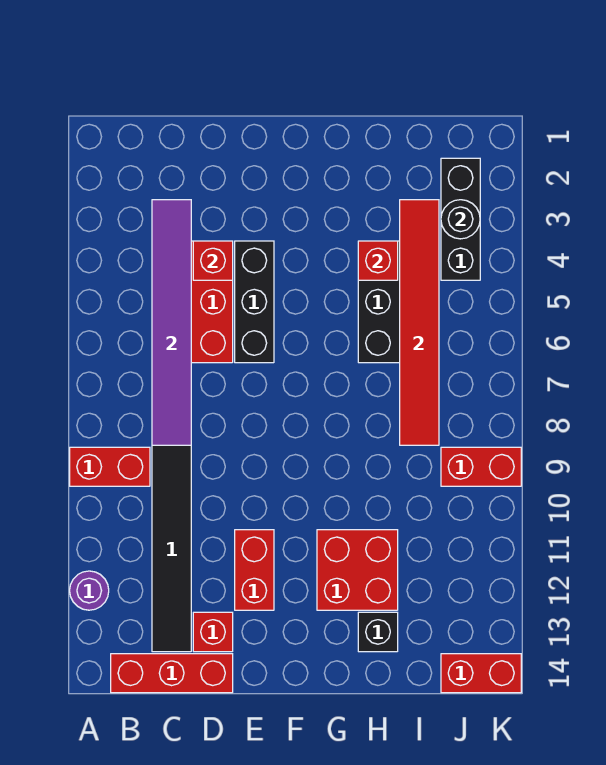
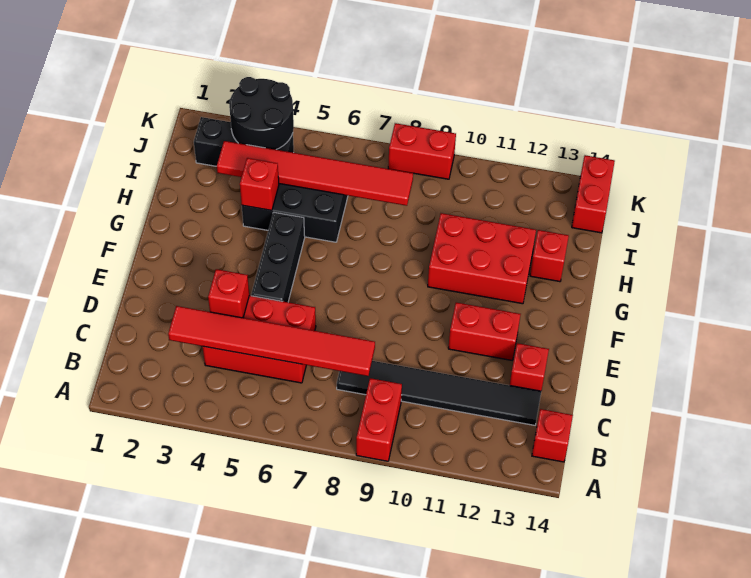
purple round brick A12 level 1 -> none
red brick B14:D14 level 1 -> red brick B14 level 1
purple tile C3:C8 level 2 -> red tile C3:C8 level 2
black brick E4:E6 level 1 -> black brick E5:G5 level 1
red brick G11:H12 level 1 -> red brick G10:H12 level 1
black brick H13 level 1 -> red brick H13 level 1
black round brick J3 level 2 -> black round brick J3:K4 level 2
red brick J9:K9 level 1 -> red brick K8:K9 level 1

